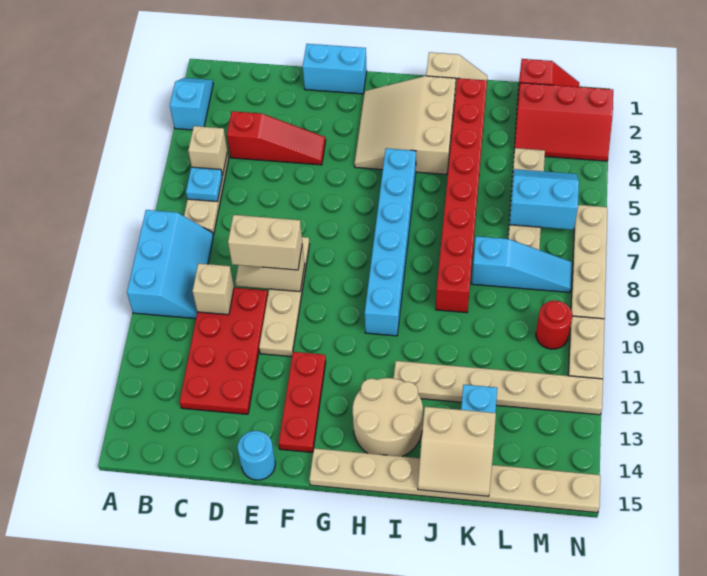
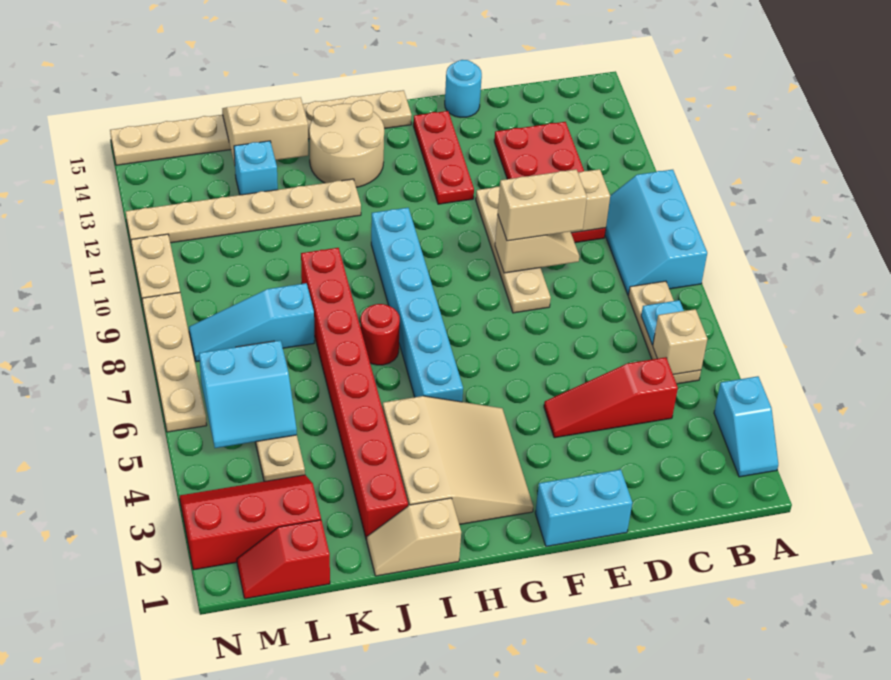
red round brick M10 level 1 -> red round brick I7 level 1

